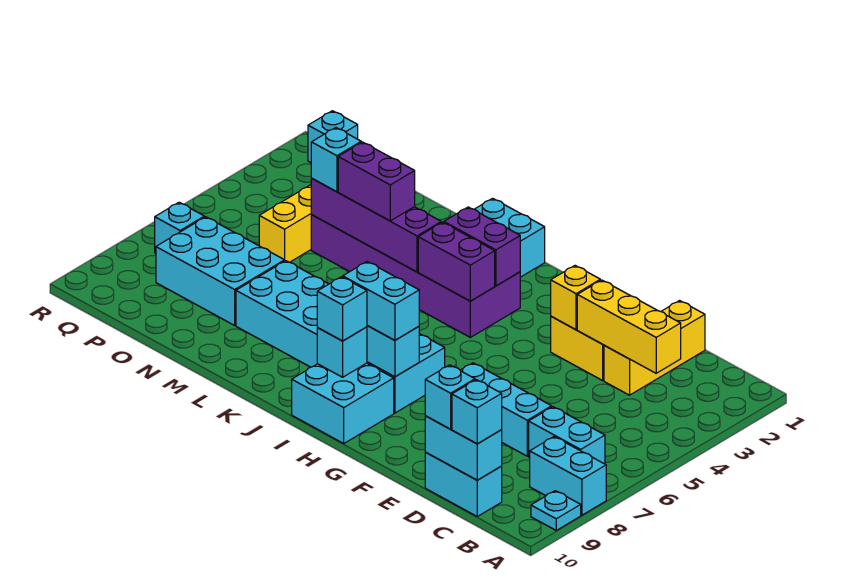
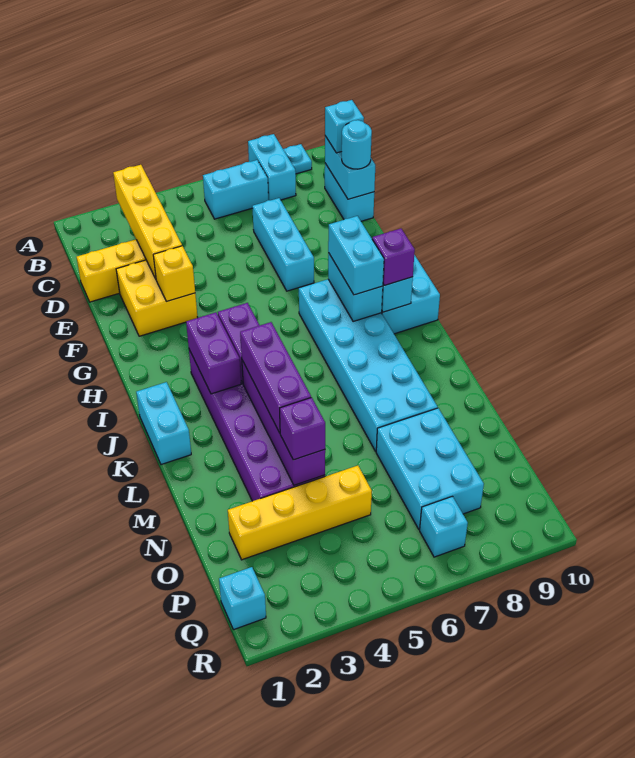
cyan brick B7:C7 level 1 -> cyan brick B6:B7 level 1
yellow brick C3:E3 level 2 -> yellow brick B3:E3 level 2
cyan brick D10 level 3 -> cyan round brick D10 level 3
cyan brick I9 level 3 -> purple brick I9 level 3
purple brick L4:M4 level 3 -> purple brick K4:M4 level 3
cyan brick N4 level 3 -> purple brick N4 level 3

